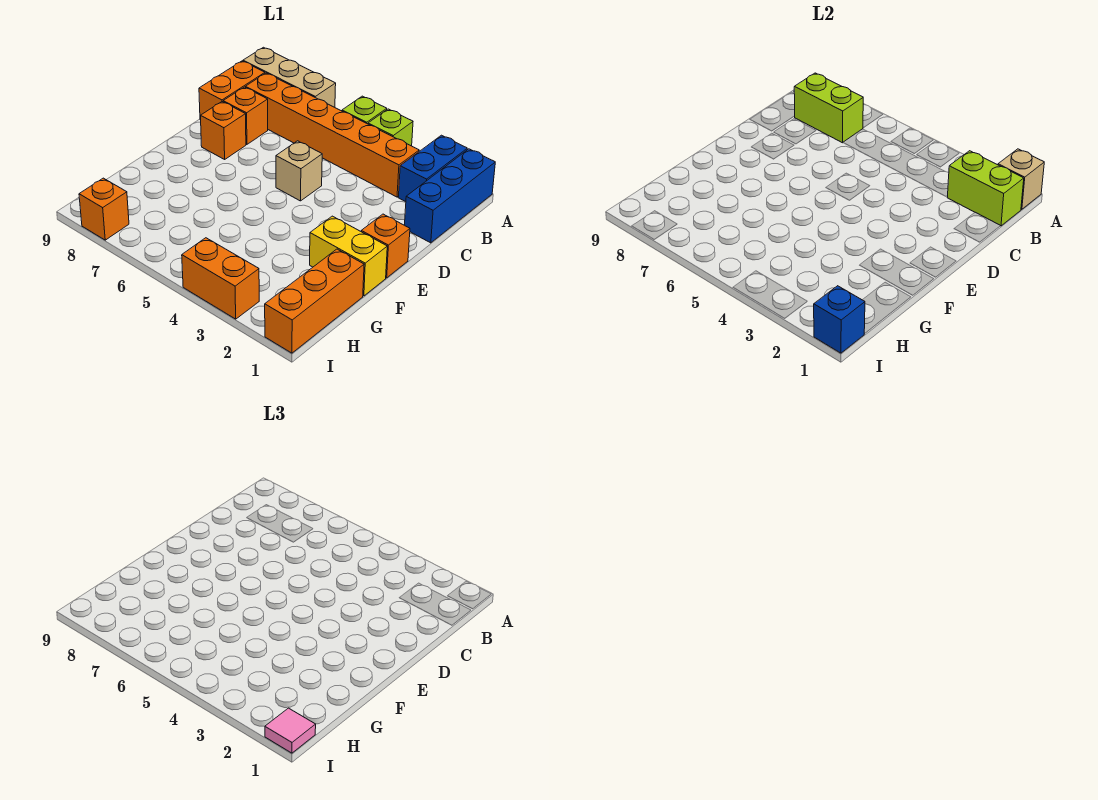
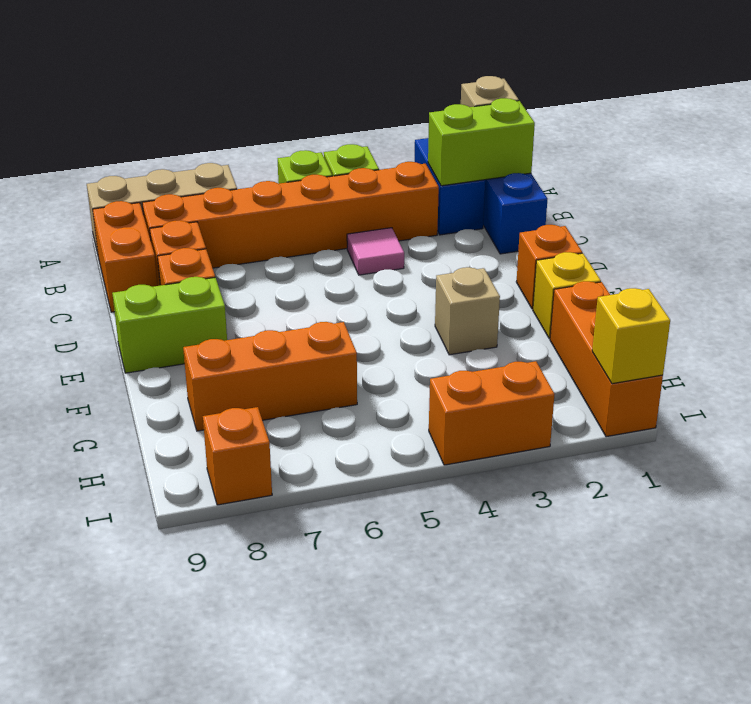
lime brick B7:B8 level 2 -> lime brick E8:E9 level 1
tan brick D5 level 1 -> tan brick F3 level 1
yellow brick F1:F2 level 1 -> yellow brick F1 level 1
none -> orange brick G6:G8 level 1
blue brick I1 level 2 -> yellow brick I1 level 2
pink tile I1 level 3 -> pink tile C4 level 1

